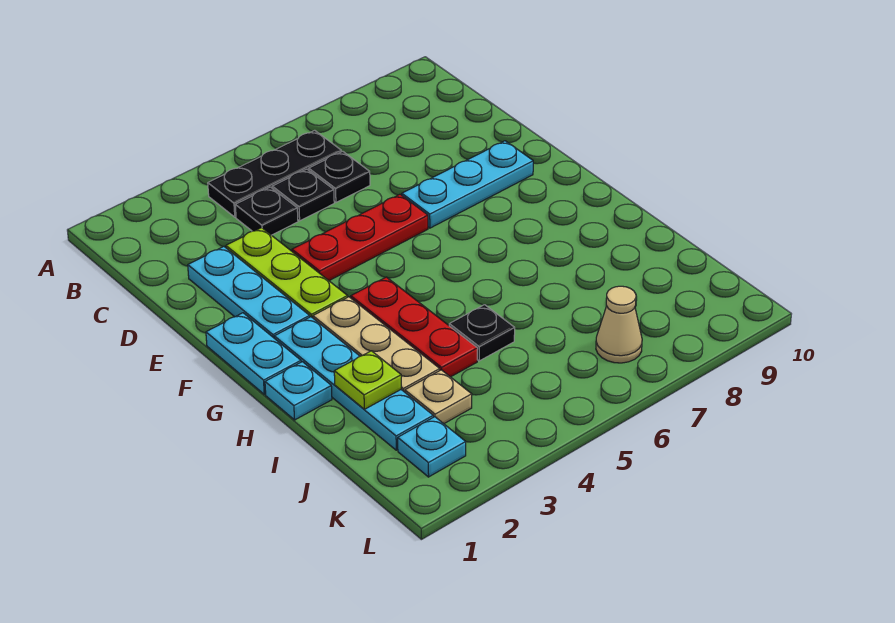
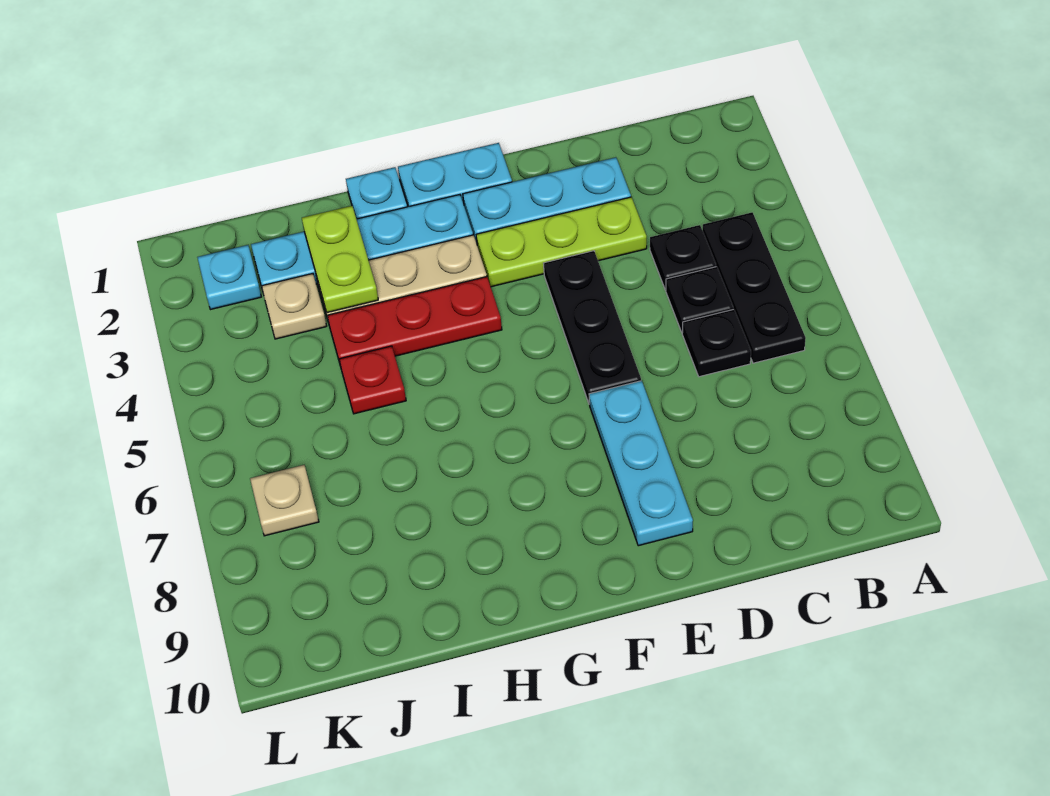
red plate E4:E6 level 1 -> black plate E4:E6 level 1
lime plate I2 level 2 -> lime plate I2:I3 level 2
black plate I5 level 1 -> red plate I5 level 1
tan cone K7 level 1 -> tan plate K7 level 1

